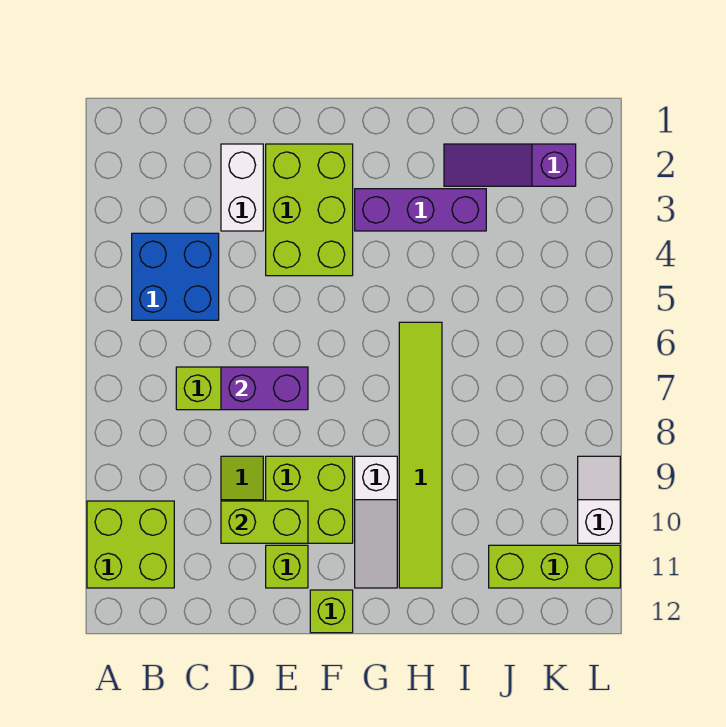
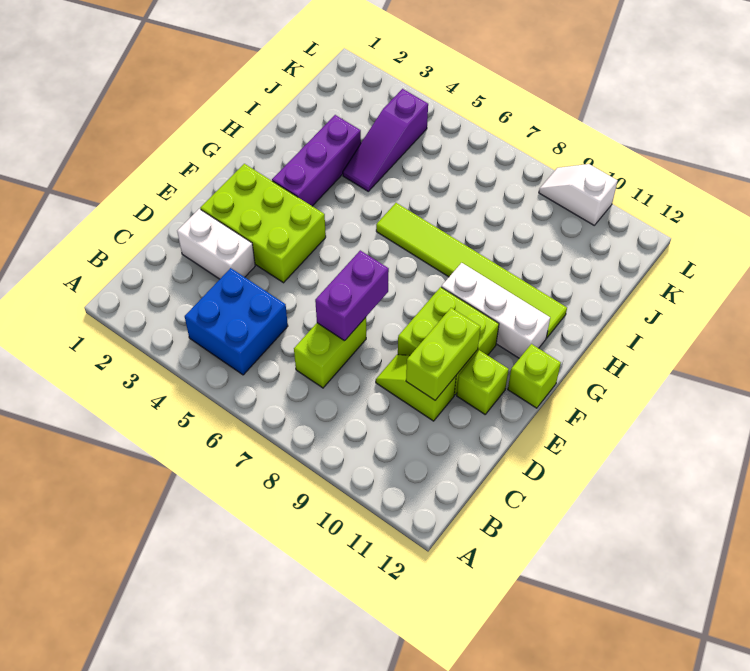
lime brick A10:B11 level 1 -> none
white slope G9:G11 level 1 top 9 -> white brick G9:G11 level 1
purple slope I2:K2 level 1 top K -> purple slope I4:K4 level 1 top K
lime brick J11:L11 level 1 -> none

